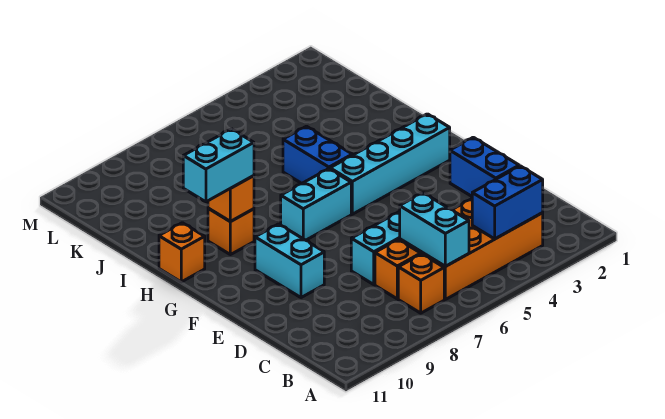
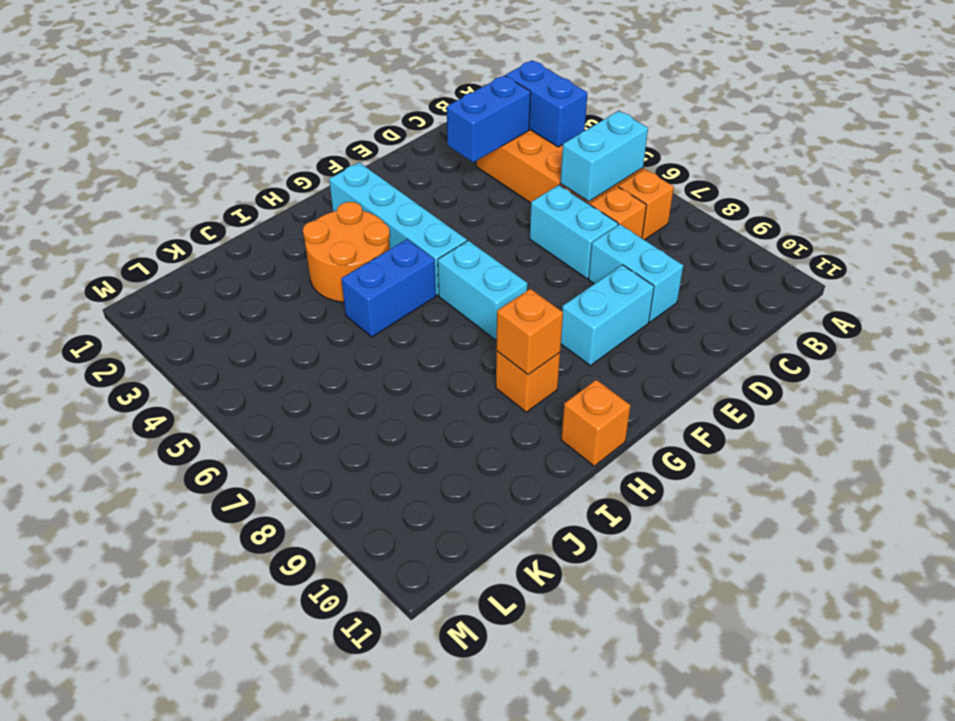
none -> orange round brick H3:I4 level 1
cyan brick H9:H10 level 3 -> cyan brick D8:D9 level 1

